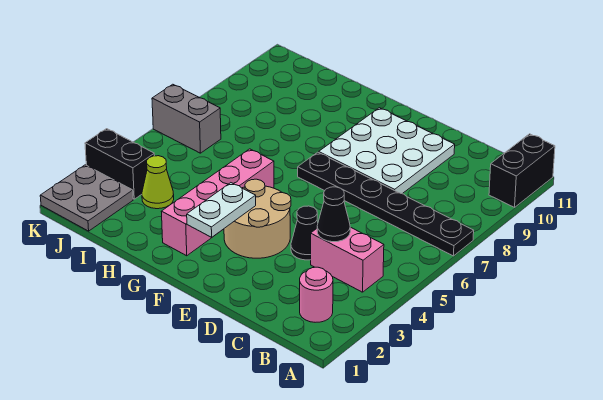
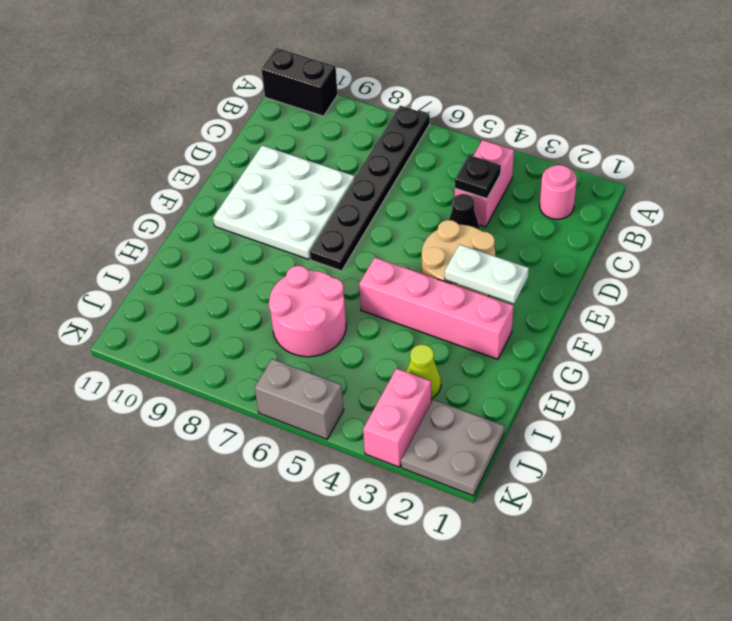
black cone C4 level 2 -> black plate C4 level 2
none -> pink round brick H6:I7 level 1
black brick J3:K3 level 1 -> pink brick J3:K3 level 1
grey brick J6:K6 level 1 -> grey brick K5:K6 level 1

